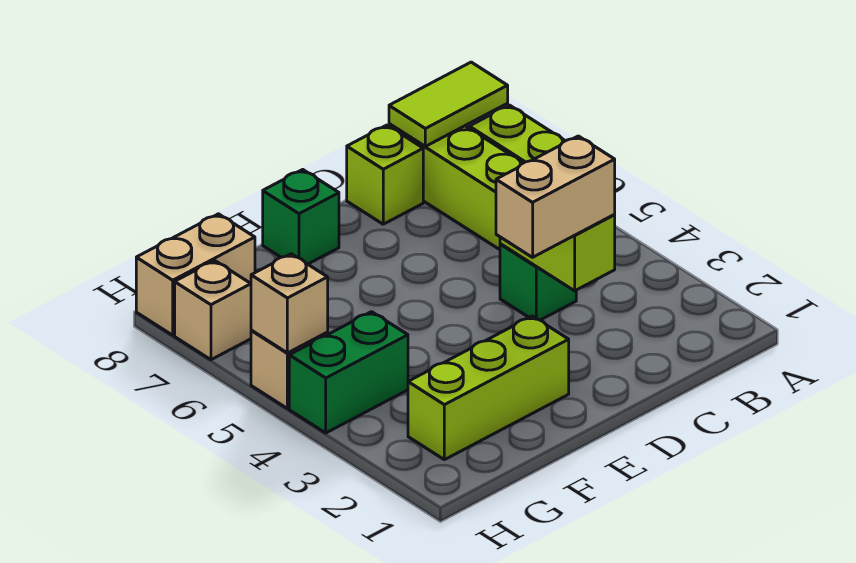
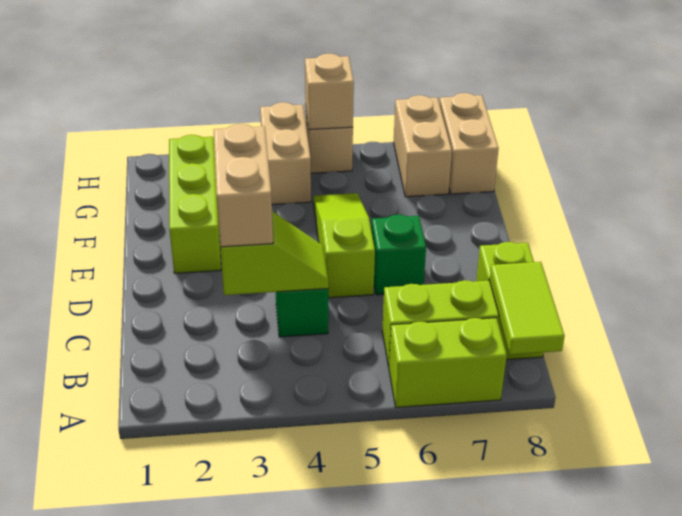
none -> lime slope D5:F5 level 1 top D
green brick E8 level 1 -> green brick D6 level 1
green brick G4:H4 level 1 -> tan brick G4:H4 level 1
tan brick H7 level 1 -> tan brick G7:H7 level 1

